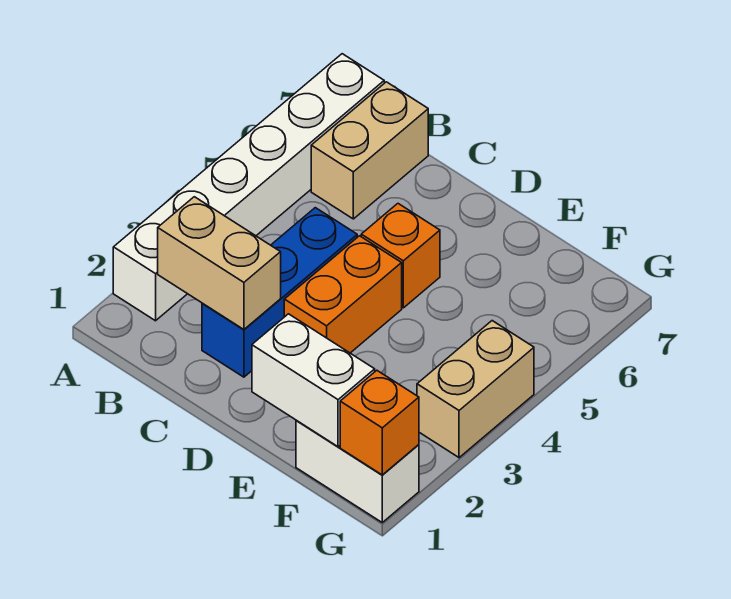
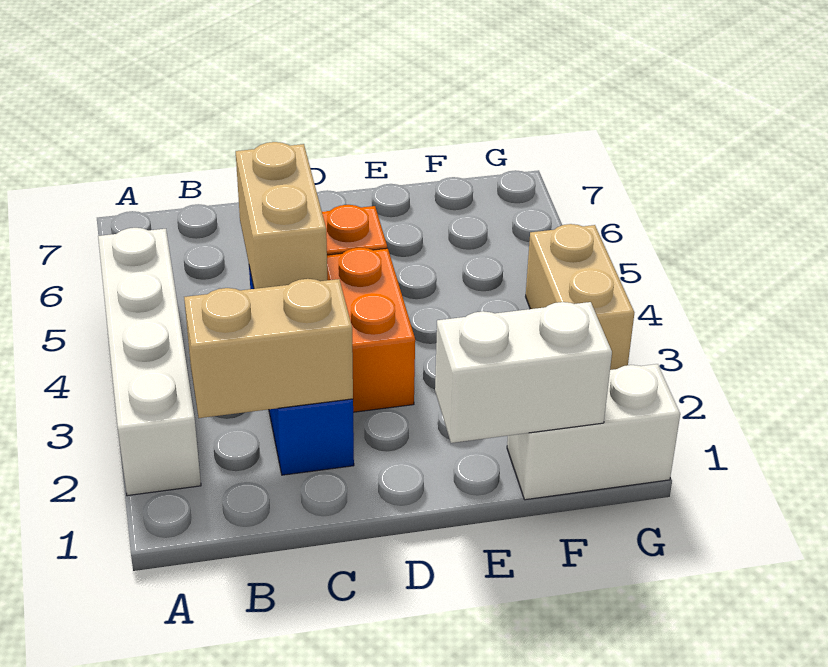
white brick A2:A7 level 1 -> white brick A2:A5 level 1
tan brick B6:B7 level 1 -> tan brick C4:C5 level 2
orange brick G1 level 2 -> none

